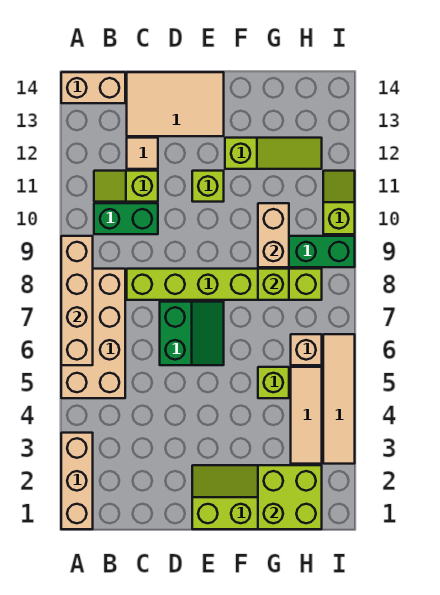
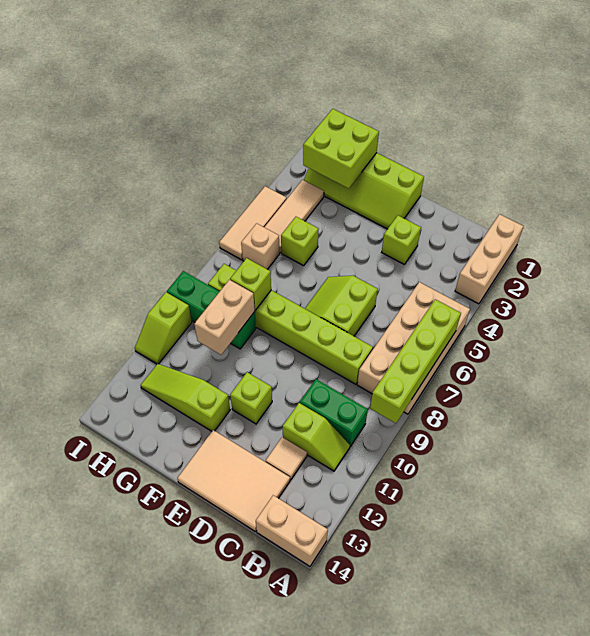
tan brick A6:A9 level 2 -> lime brick A6:A9 level 2
none -> lime brick D3 level 1
green slope D6:E7 level 1 top D -> lime slope D6:E7 level 1 top D
tan tile I3:I6 level 1 -> tan tile I4:I6 level 1

